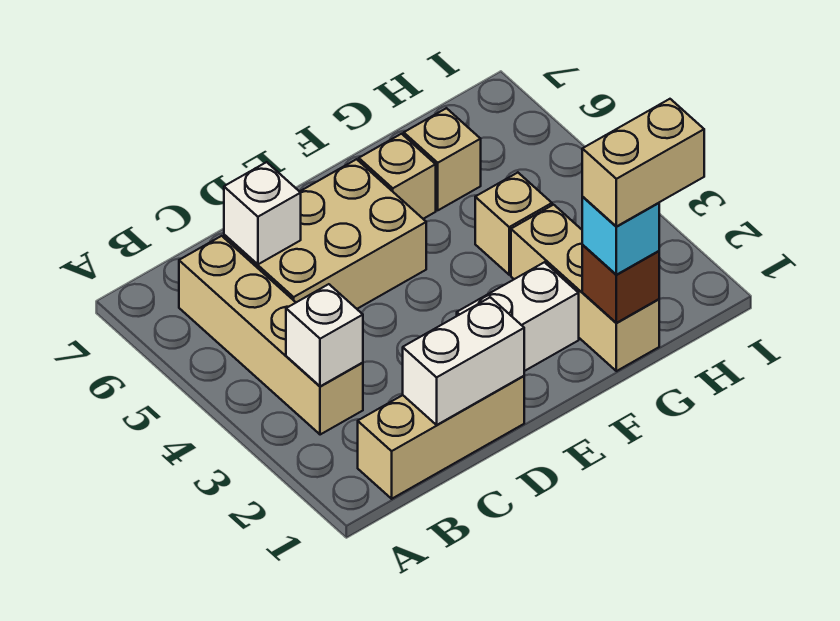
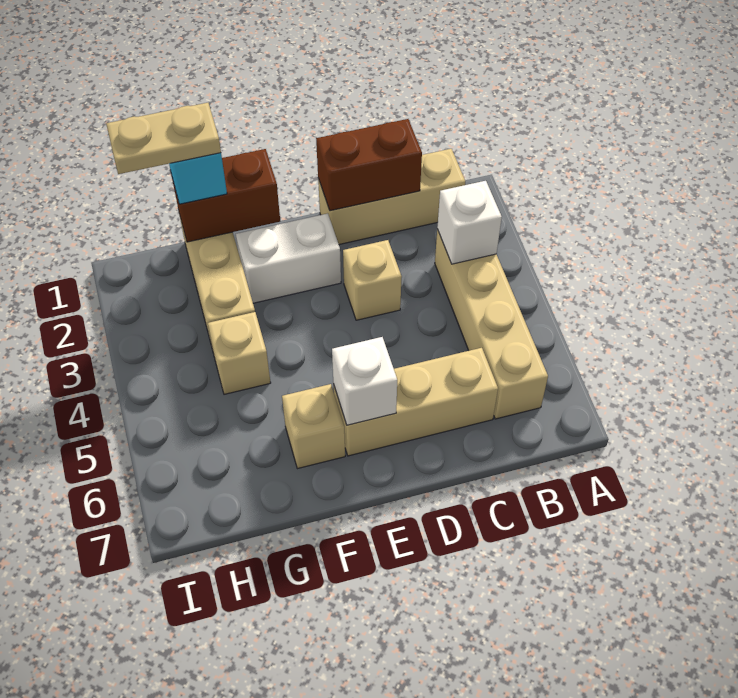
white brick C1:D1 level 2 -> brown brick C1:D1 level 2
tan brick C5:E6 level 1 -> tan brick C6:E6 level 1
white brick C6 level 2 -> white brick E6 level 2
brown brick G1 level 2 -> brown brick F1:G1 level 2
tan brick G1:H1 level 4 -> tan plate G1:H1 level 4
tan brick G6 level 1 -> tan brick D3 level 1

